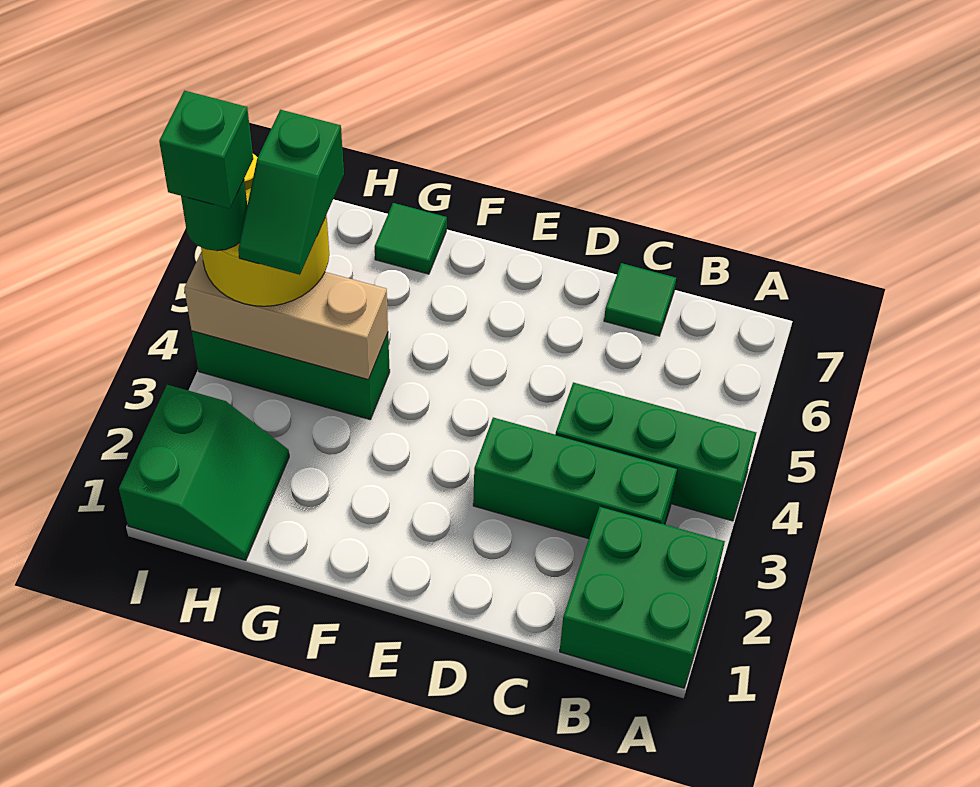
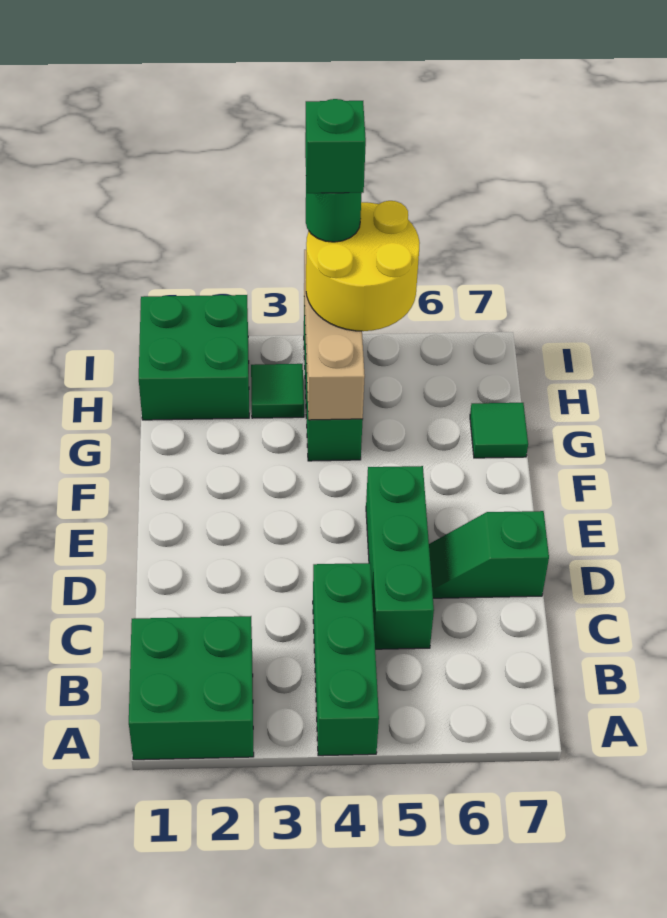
green brick B3:D3 level 1 -> green brick C5:E5 level 1
green tile C7 level 1 -> green tile H3 level 1
green slope H1:I2 level 1 top I -> green brick H1:I2 level 1
green slope H4:H5 level 4 top 5 -> green slope D6:D7 level 1 top 7

